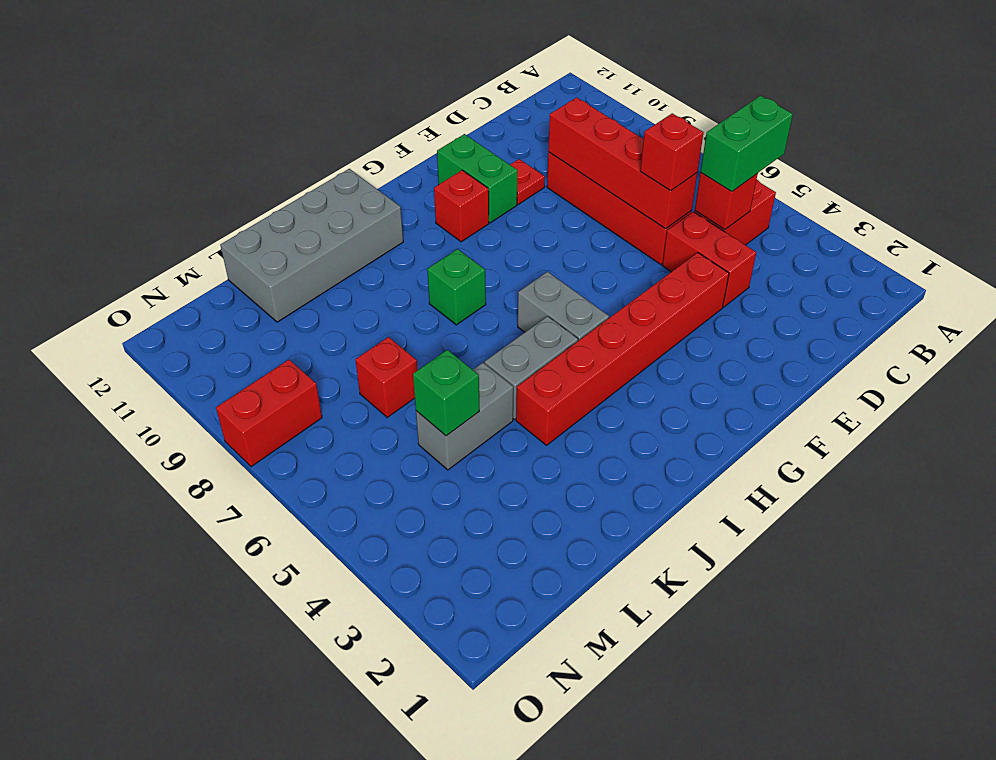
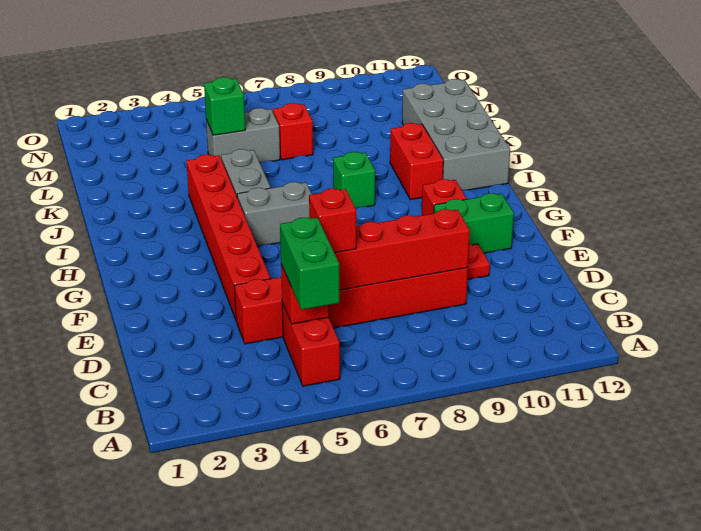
grey brick K5:L5 level 1 -> grey brick L5:L6 level 1
red brick N8:O8 level 1 -> red brick I10:J10 level 1

